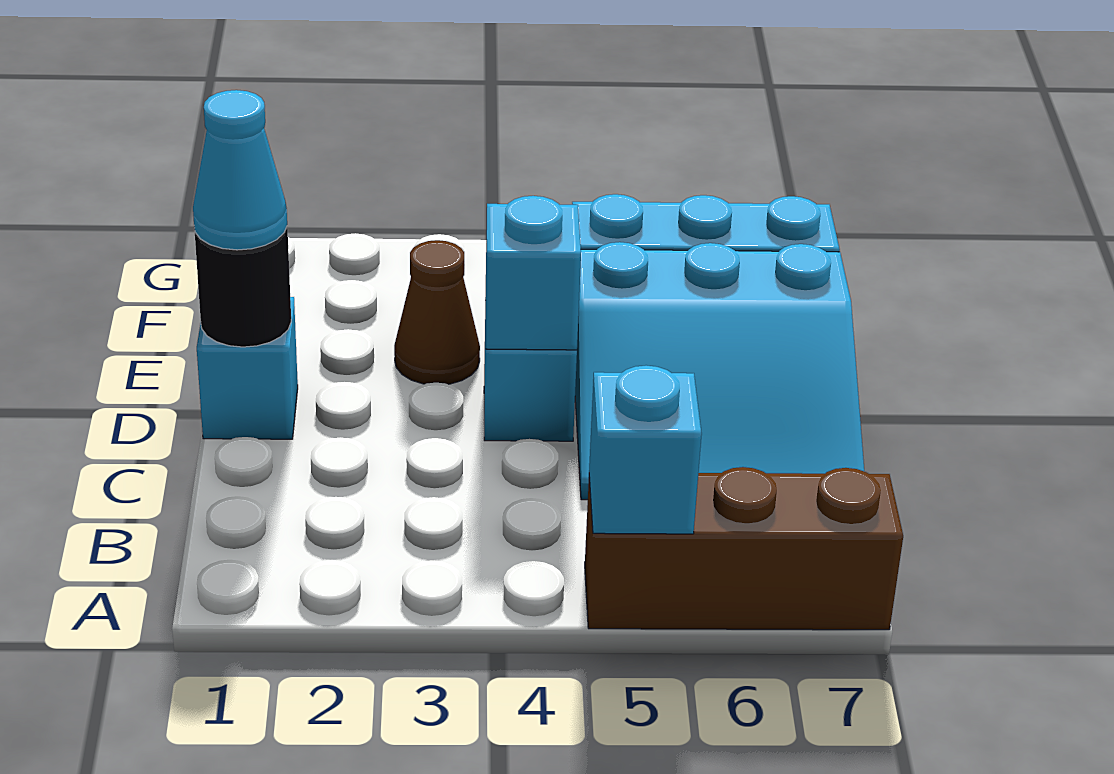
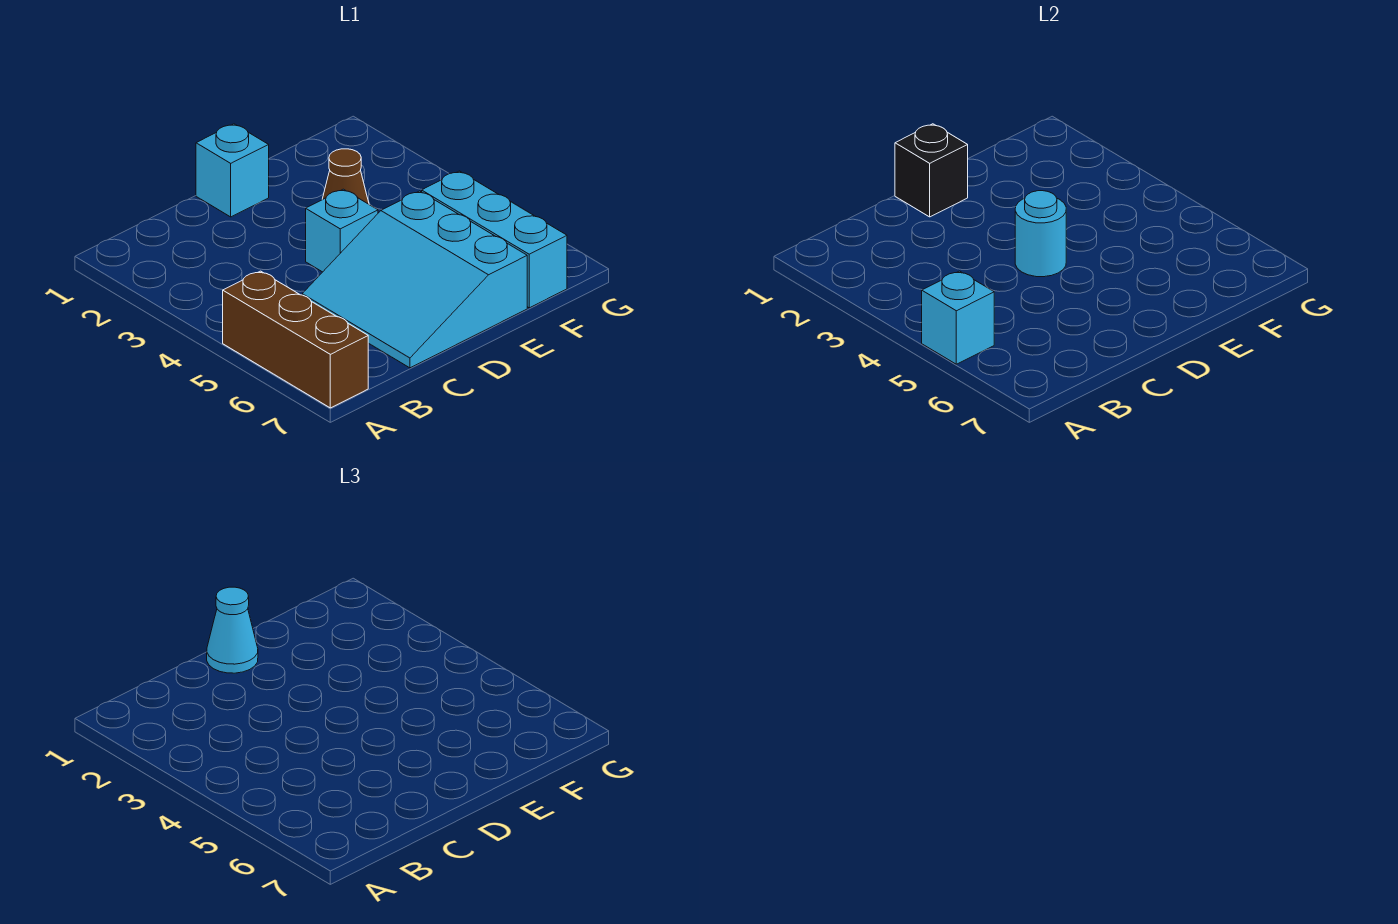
black round brick D1 level 2 -> black brick D1 level 2
cyan brick D4 level 2 -> cyan round brick D4 level 2

